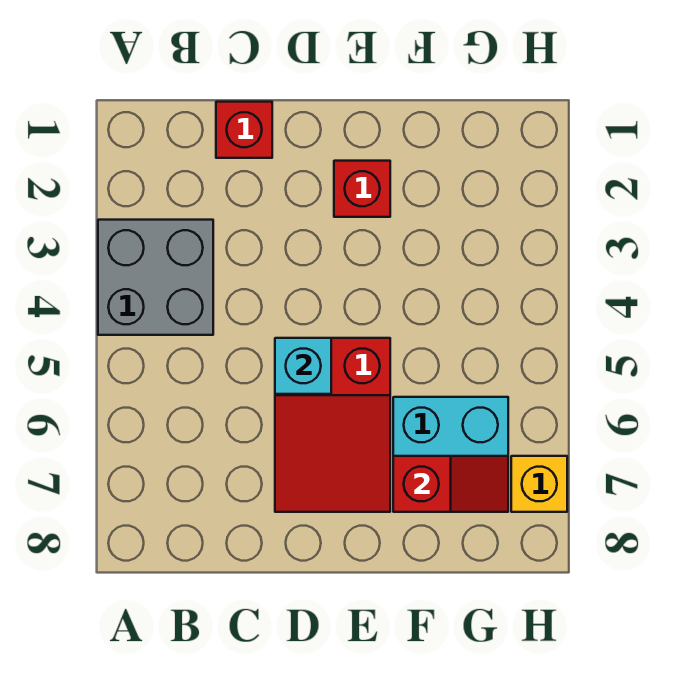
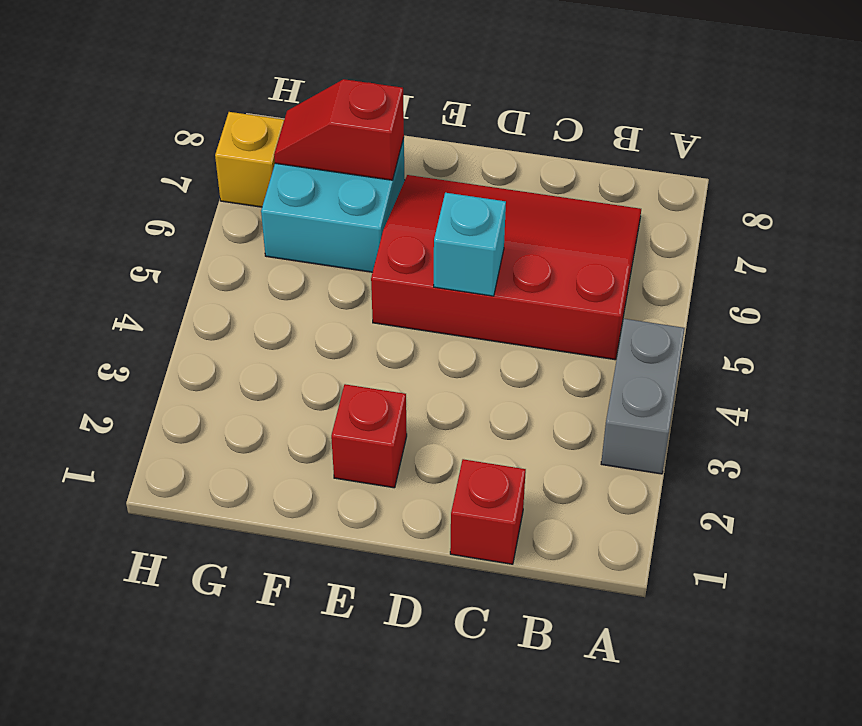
grey brick A3:B4 level 1 -> grey brick A3:A4 level 1
red slope D5:E7 level 1 top 5 -> red slope B5:E7 level 1 top 5

